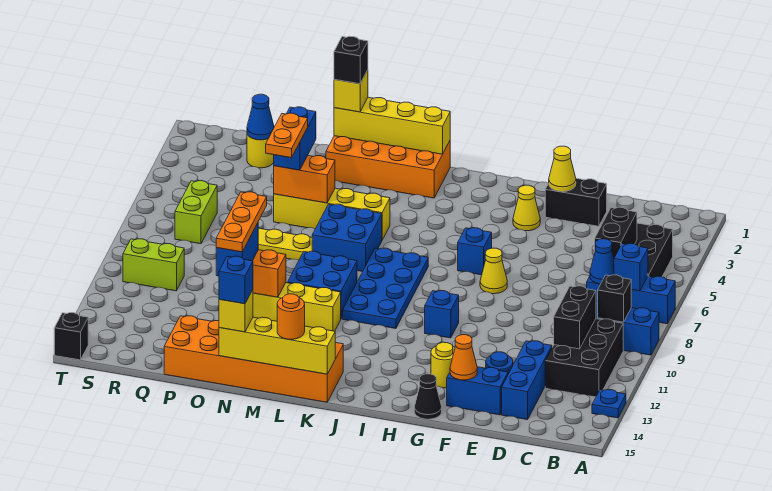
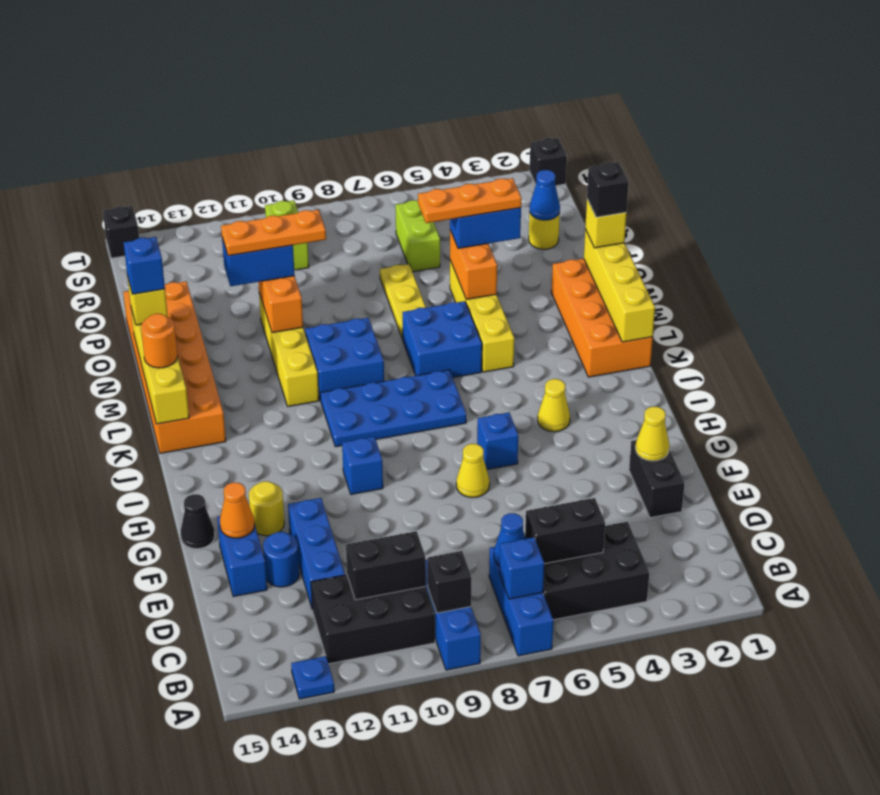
blue brick D12:D14 level 1 -> blue brick D12:F12 level 1
yellow cone G3 level 1 -> yellow cone I4 level 1
orange plate O5:O6 level 4 -> orange plate O4:O6 level 4
lime brick R6:R7 level 1 -> lime brick Q6:R6 level 1
none -> black brick T1 level 1

